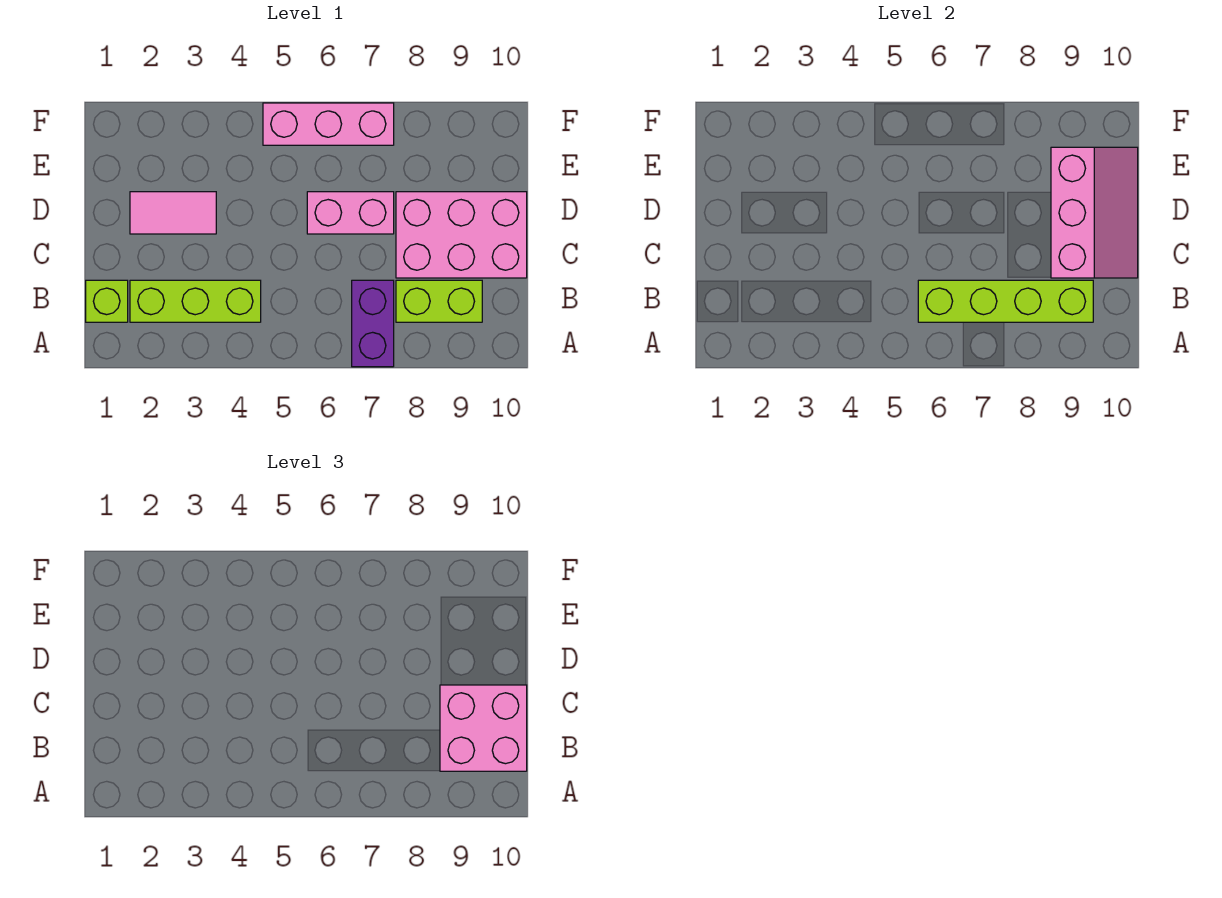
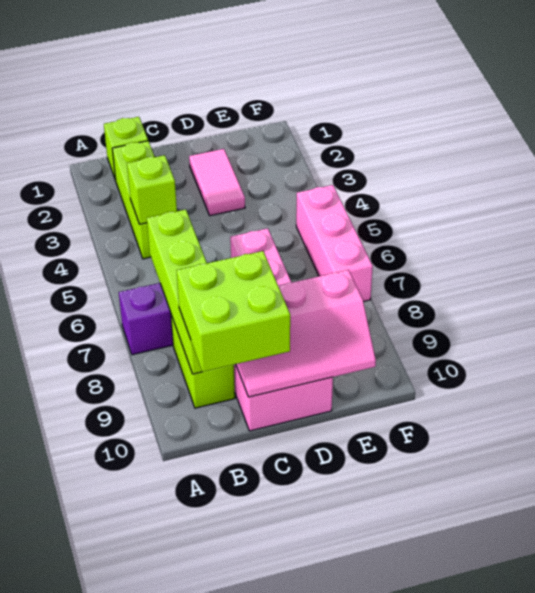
none -> lime brick B4 level 2
pink brick B9:C10 level 3 -> lime brick B9:C10 level 3

